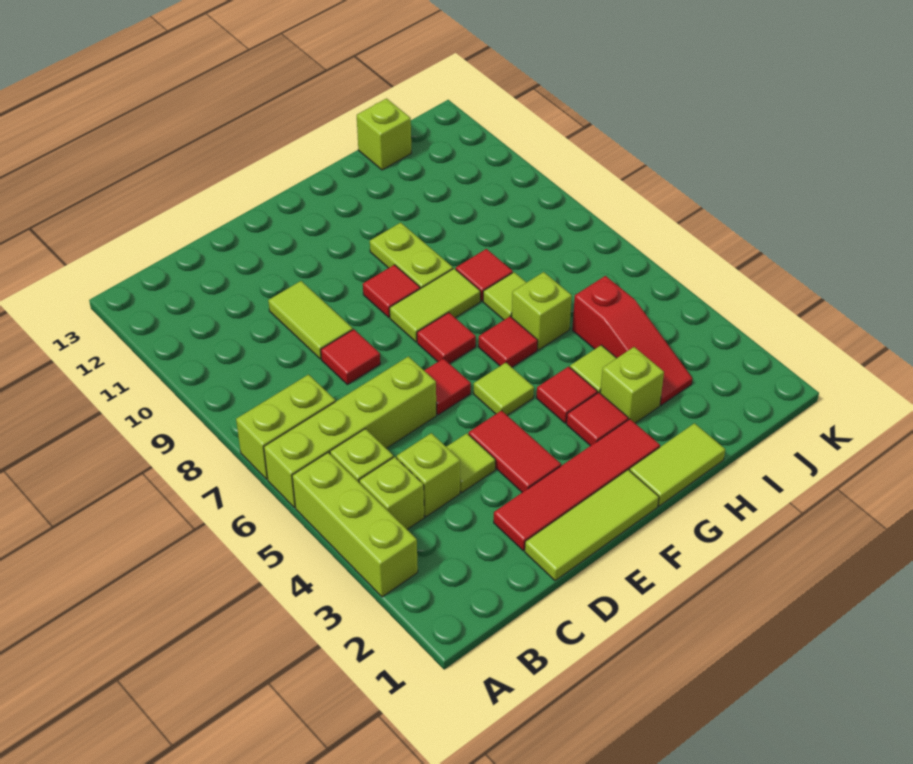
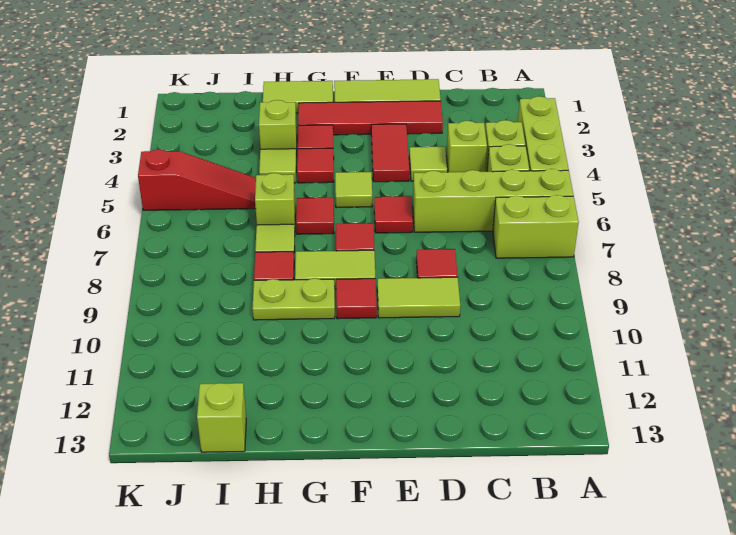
lime tile D9:D10 level 1 -> lime tile D9:E9 level 1
lime plate G9:G10 level 1 -> lime plate G9:H9 level 1
red slope I3:I5 level 1 top 5 -> red slope I5:K5 level 1 top K

